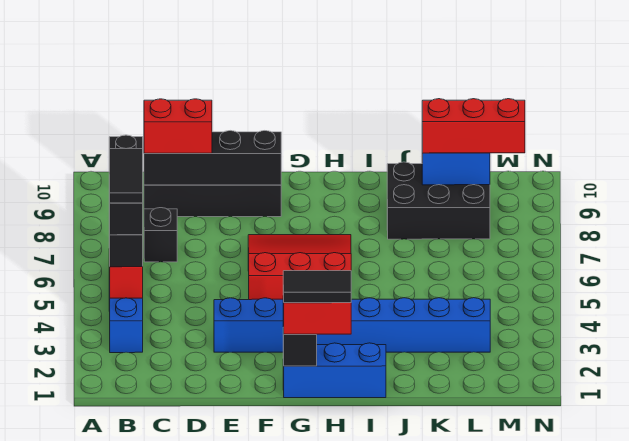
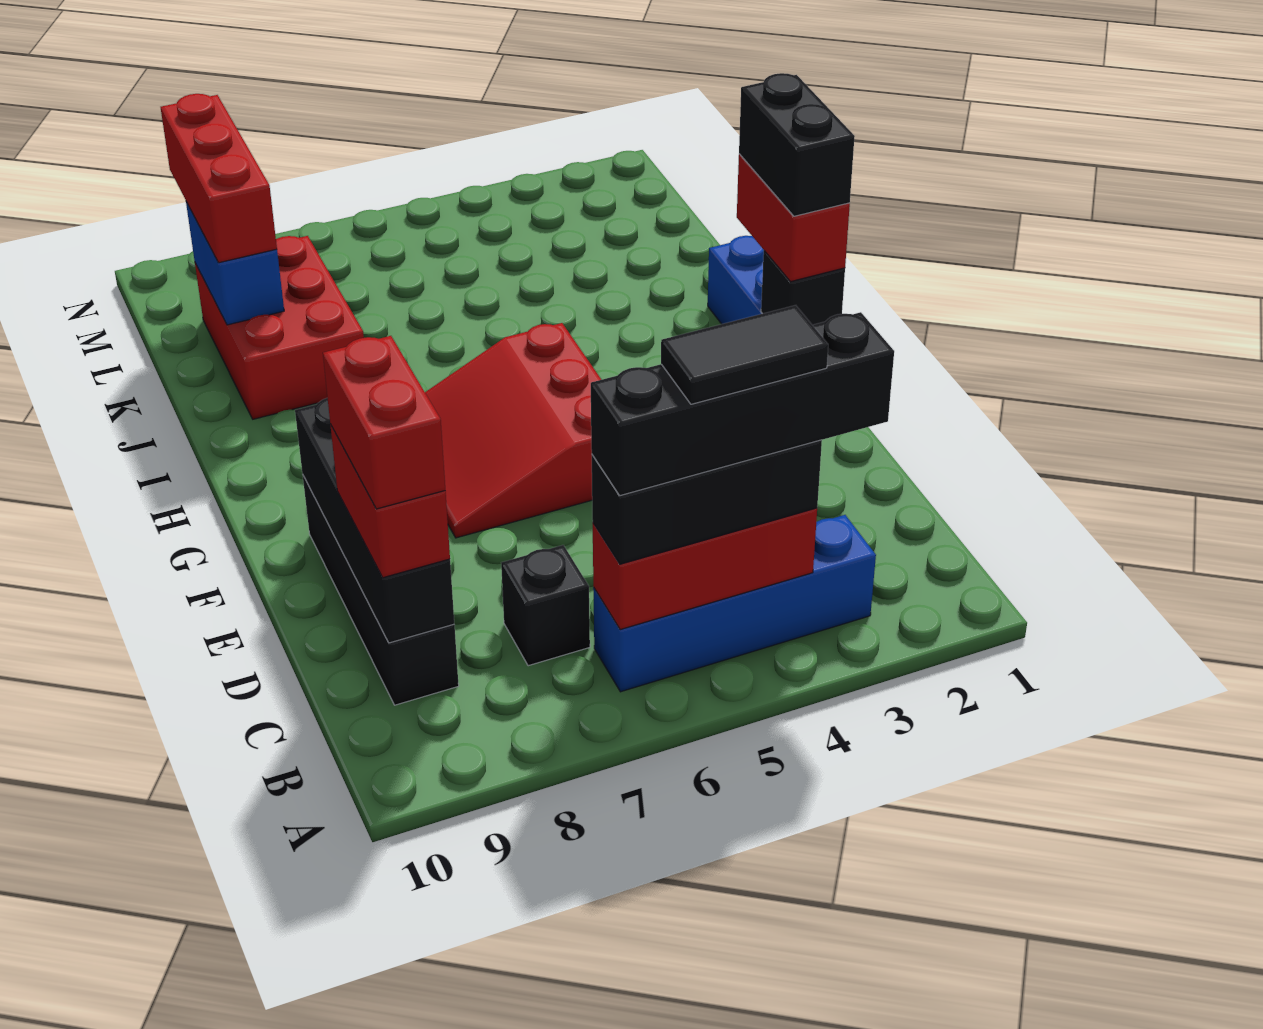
black brick B4:B6 level 4 -> black brick B3:B6 level 4
none -> red brick C9:D9 level 4
blue brick E3:L3 level 1 -> none
black tile G1:H1 level 4 -> black brick G1:H1 level 4
black brick J8:L9 level 1 -> red brick J8:L9 level 1

